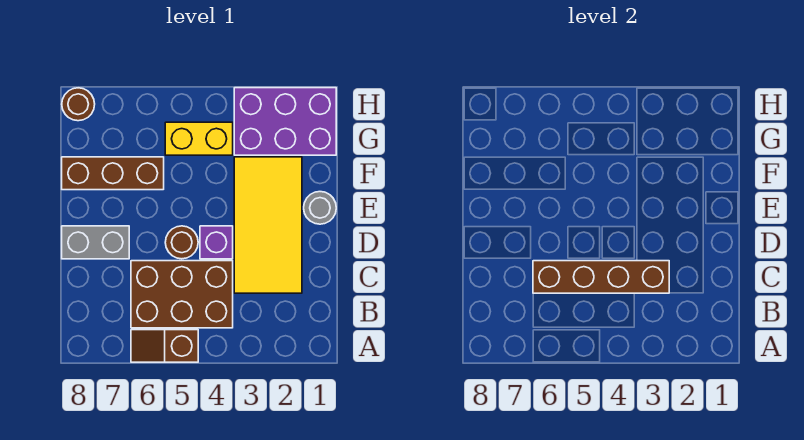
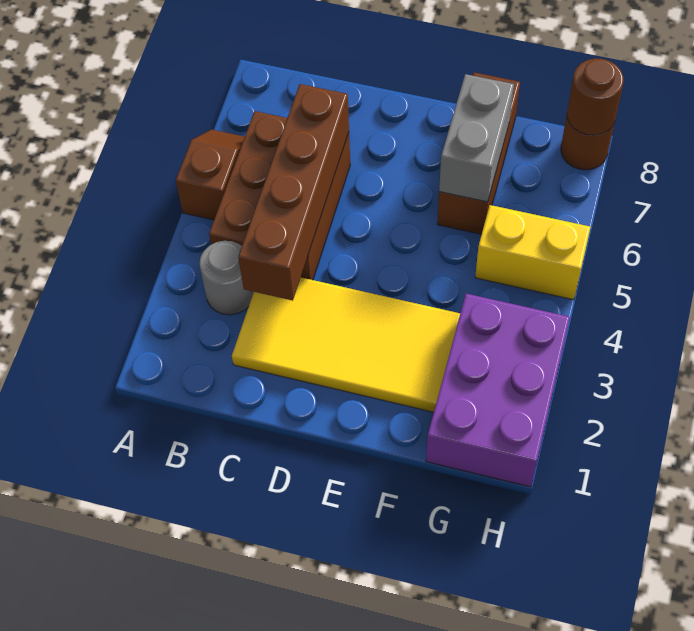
purple brick D4 level 1 -> none
brown round brick D5 level 1 -> brown round brick H8 level 2
grey brick D7:D8 level 1 -> grey brick F6:F7 level 2
grey round brick E1 level 1 -> grey round brick B3 level 1
yellow brick G4:G5 level 1 -> yellow brick G5:H5 level 1

